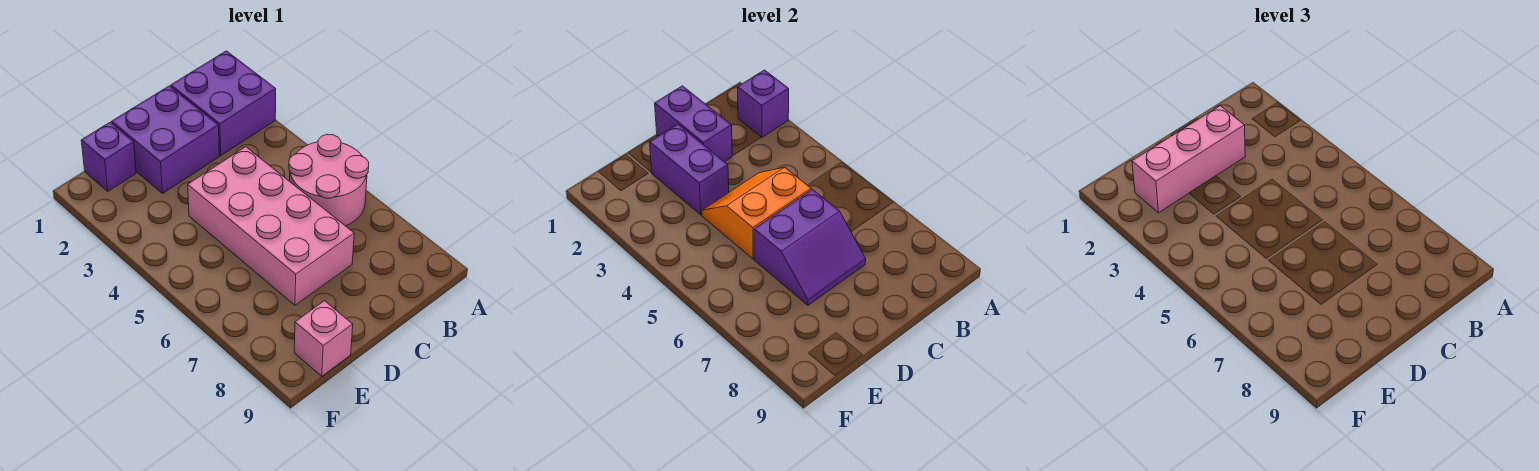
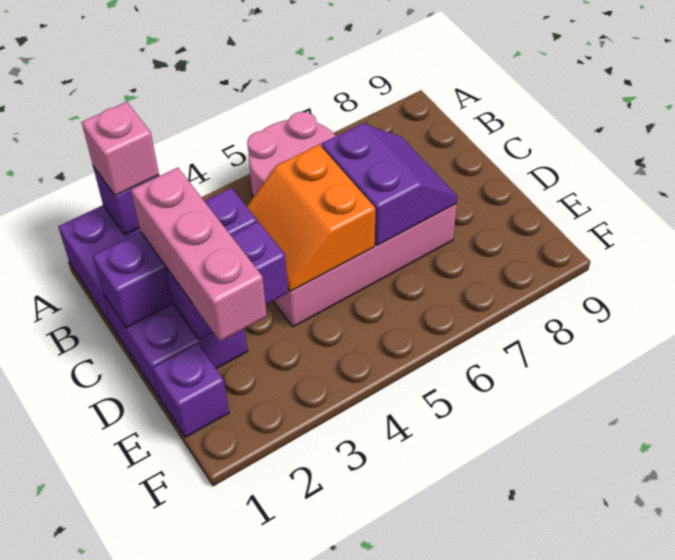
purple brick C1:C2 level 2 -> purple brick C1:C3 level 2
pink brick E9 level 1 -> pink brick A2 level 3

